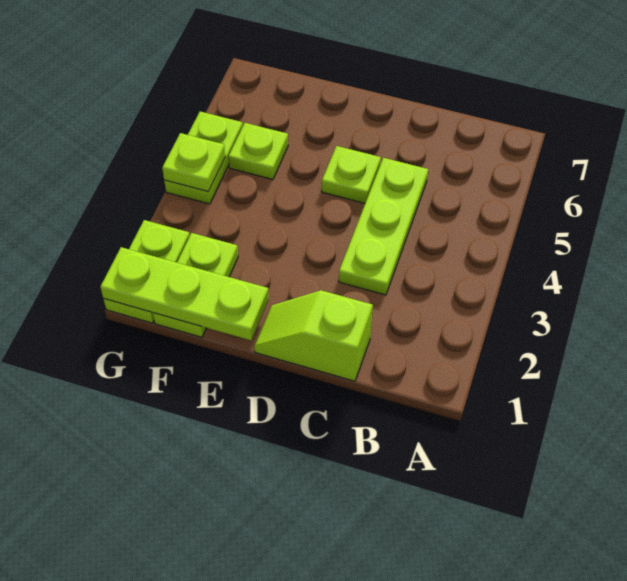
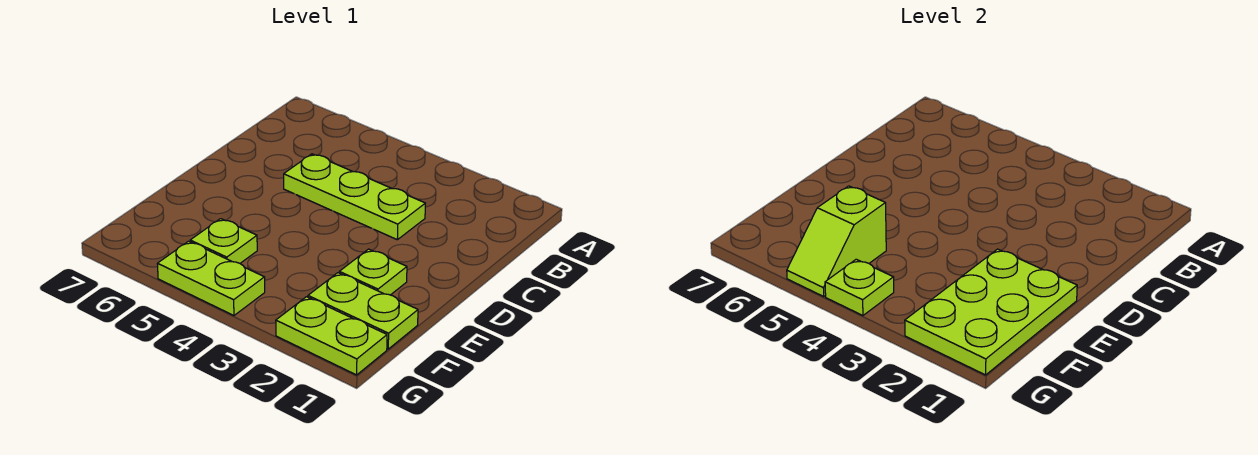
lime slope C1:D1 level 1 top C -> lime slope F5:G5 level 2 top F
lime plate D5 level 1 -> lime plate E2 level 1
lime plate E1:G1 level 2 -> lime plate E1:G2 level 2

